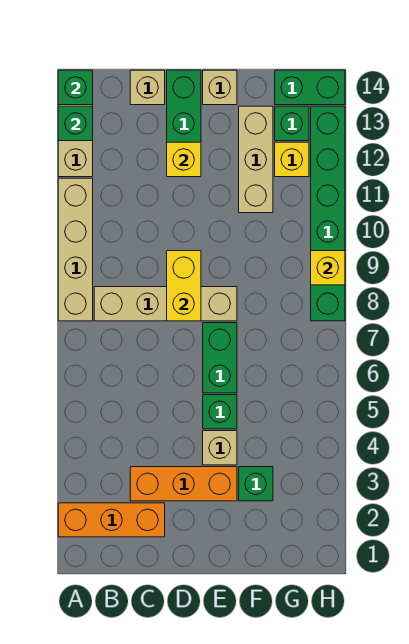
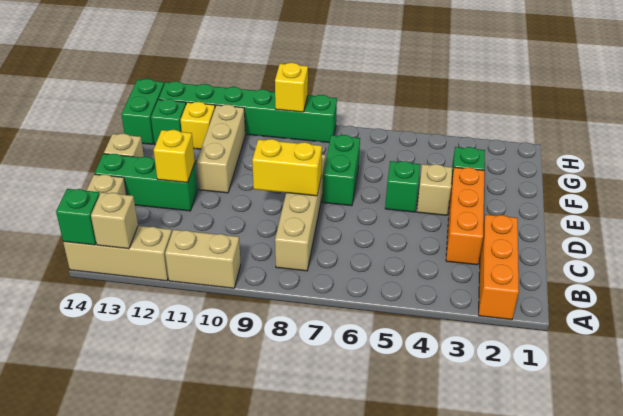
tan brick A8:A11 level 1 -> tan brick A10:A11 level 1
green brick A13 level 2 -> tan brick A13 level 2
green brick E6:E7 level 1 -> green brick E7:F7 level 1
tan brick F11:F13 level 1 -> tan brick E11:G11 level 1

